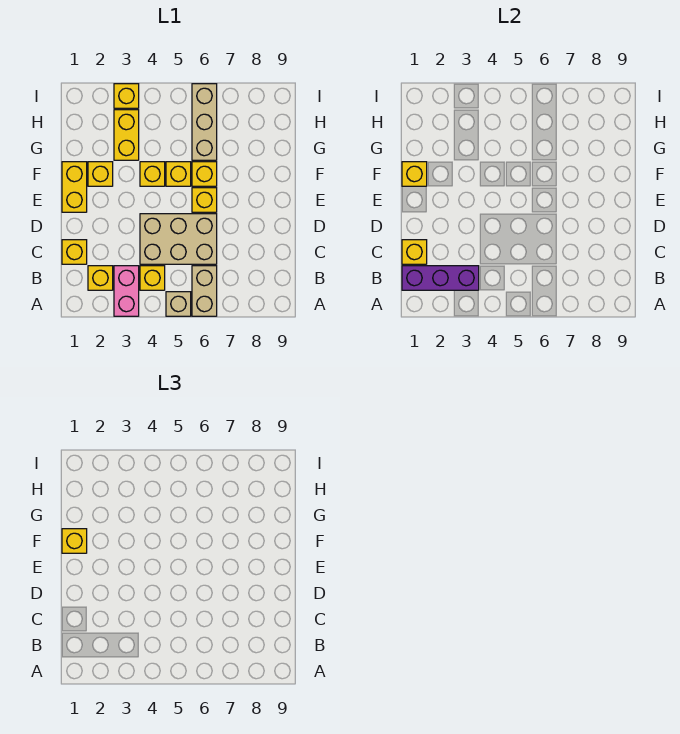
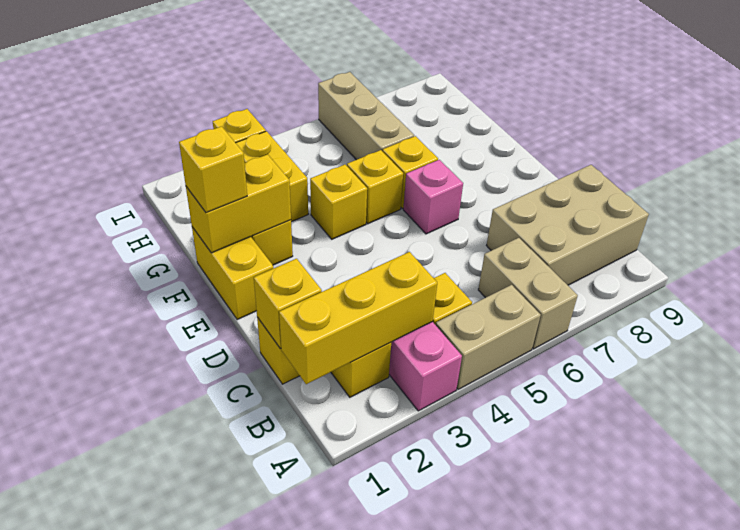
tan brick A5 level 1 -> tan brick A4:A5 level 1
purple brick B1:B3 level 2 -> yellow brick B1:B3 level 2
tan brick C4:D6 level 1 -> tan brick B7:C9 level 1
yellow brick E6 level 1 -> pink brick E6 level 1
yellow brick F1 level 2 -> yellow brick F1:F2 level 2

